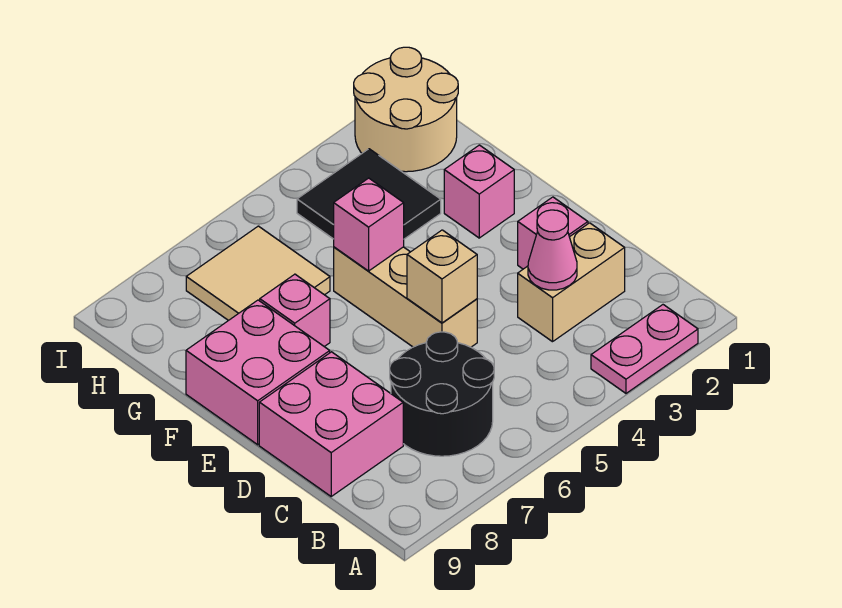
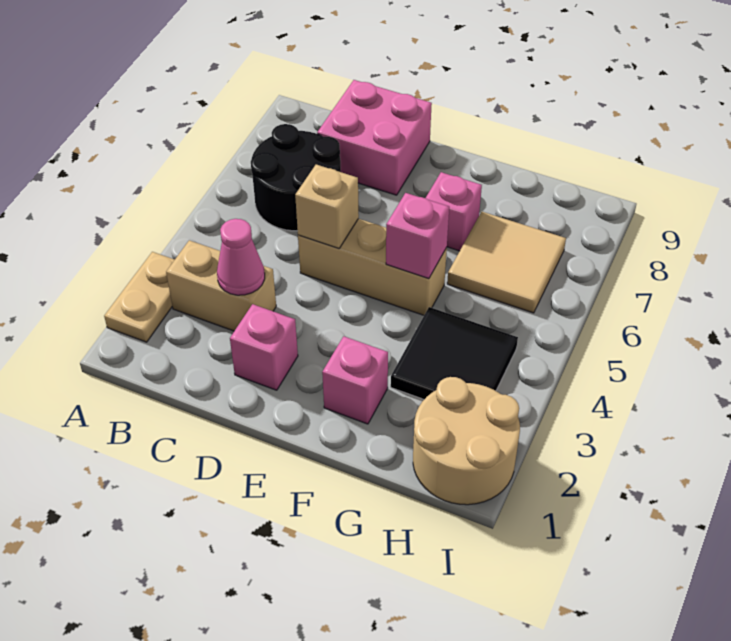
pink plate A2:A3 level 1 -> tan plate A2:A3 level 1
tan brick C2:C3 level 1 -> tan brick B3:C3 level 1
pink brick E8:F9 level 1 -> none

